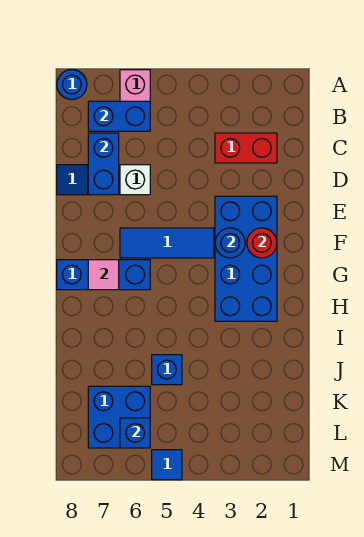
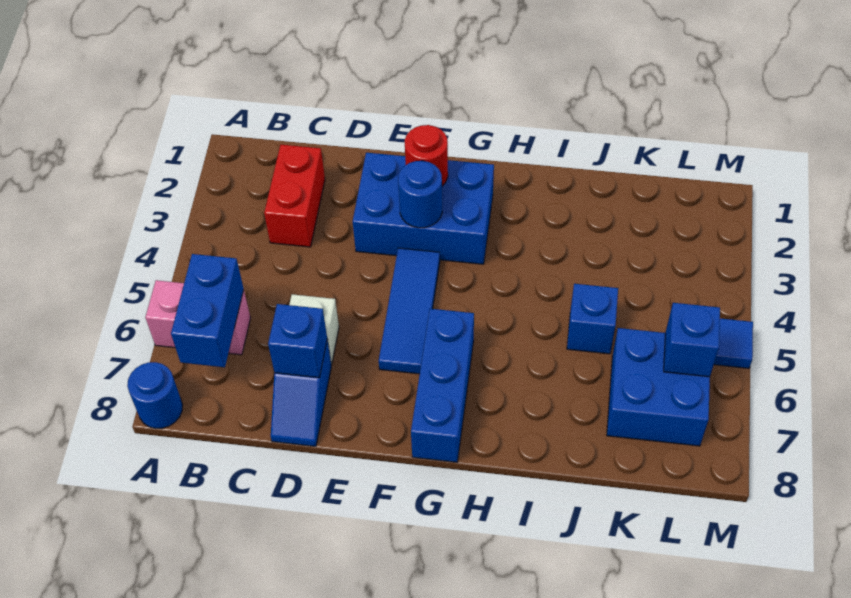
blue brick C7:D7 level 2 -> blue brick D7 level 2
blue brick E2:H3 level 1 -> blue brick E2:G3 level 1
pink tile G7 level 2 -> none

